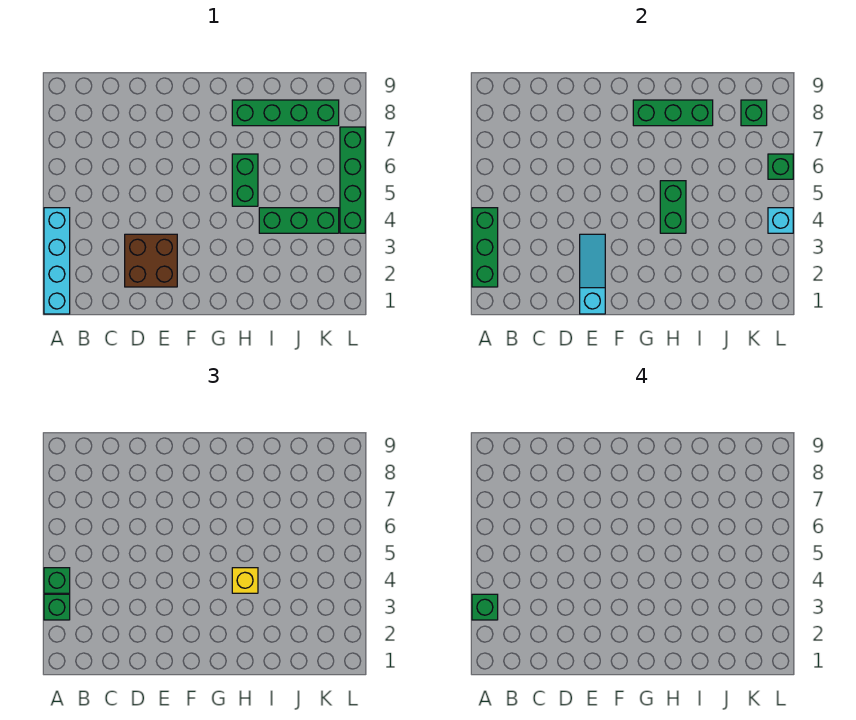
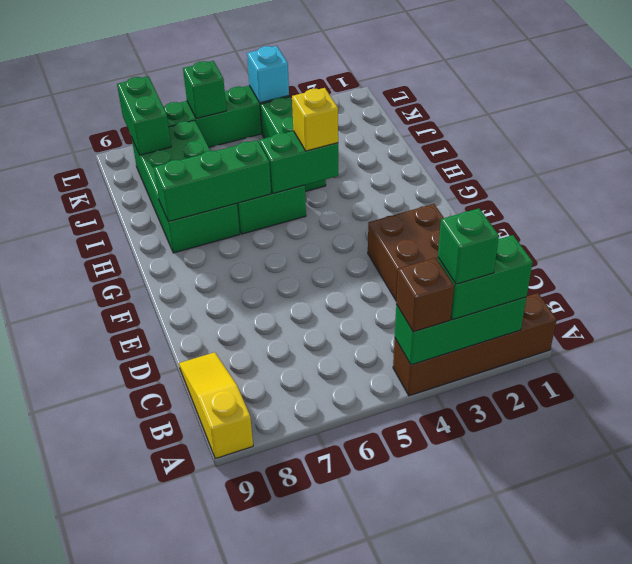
cyan brick A1:A4 level 1 -> brown brick A1:A4 level 1
green brick A3 level 3 -> green brick A2:A3 level 3
green brick A4 level 3 -> brown brick A4 level 3
none -> yellow slope A9:C9 level 1 top A
cyan slope E1:E3 level 2 top 1 -> none
green brick G8:I8 level 2 -> green brick H6:H8 level 2
green brick H8:K8 level 1 -> green brick H7:K8 level 1
green brick K8 level 2 -> green brick K8:L8 level 2

